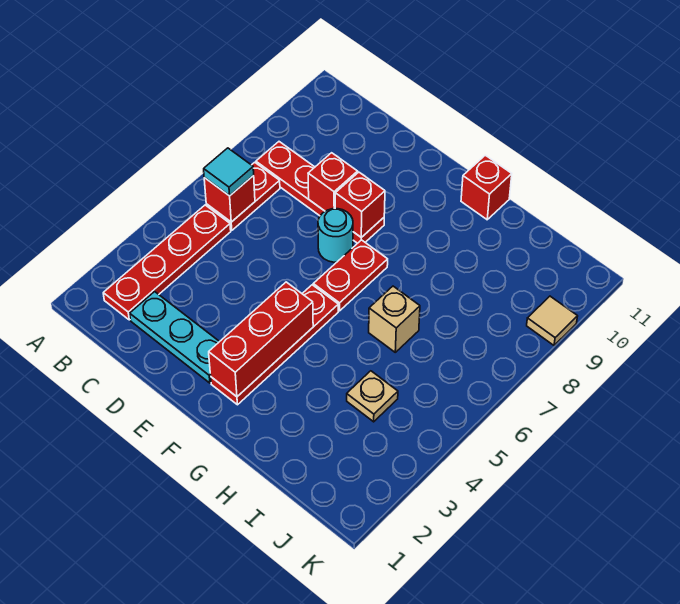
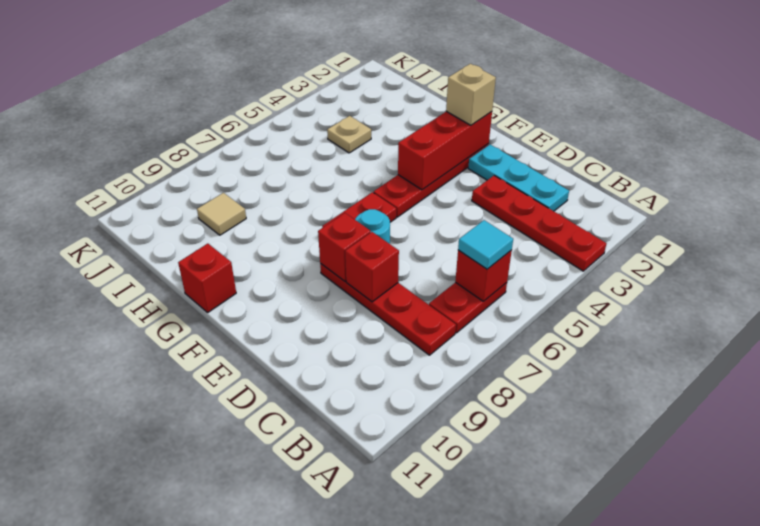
red plate B2:B5 level 1 -> red plate A3:D3 level 1
tan brick H6 level 1 -> tan brick F2 level 3
tan tile K9 level 1 -> tan tile I9 level 1

